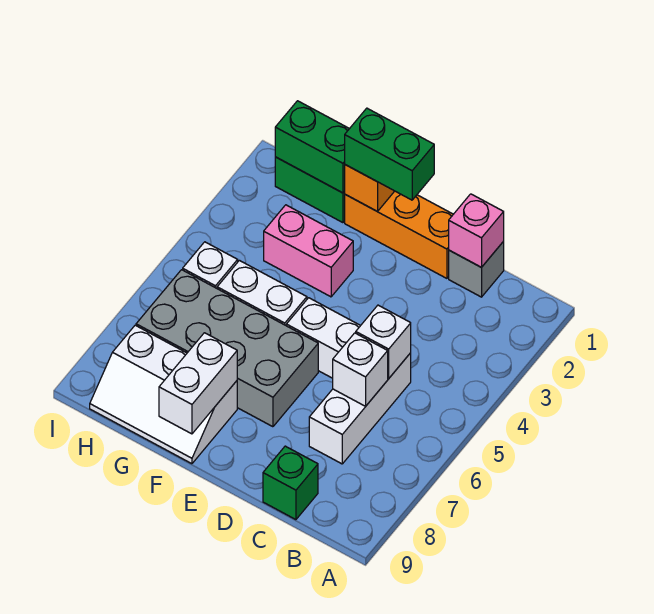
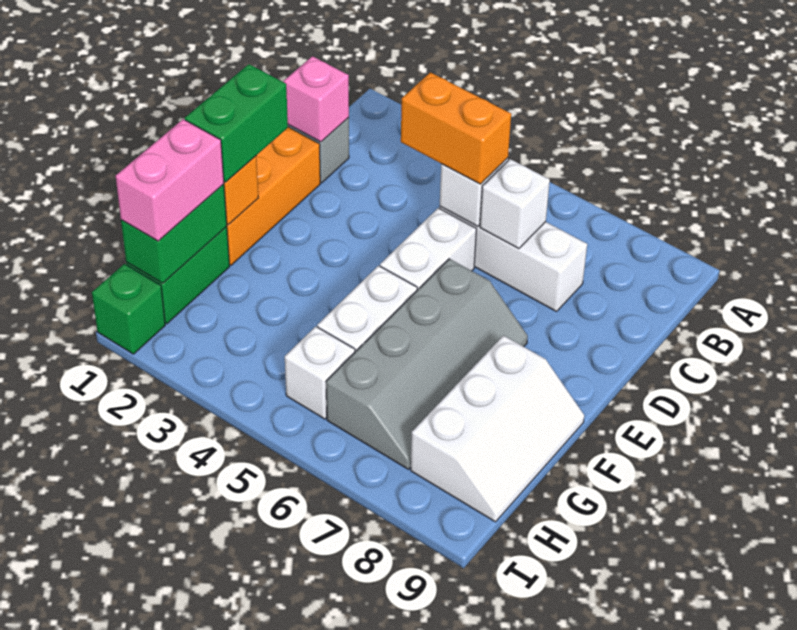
none -> orange brick C4:C5 level 3
green brick C9 level 1 -> green brick I1 level 1
grey brick E6:H7 level 1 -> grey slope E6:H7 level 1 top 6
pink brick F3:G3 level 1 -> pink brick G1:H1 level 3
white brick F8:F9 level 2 -> none

